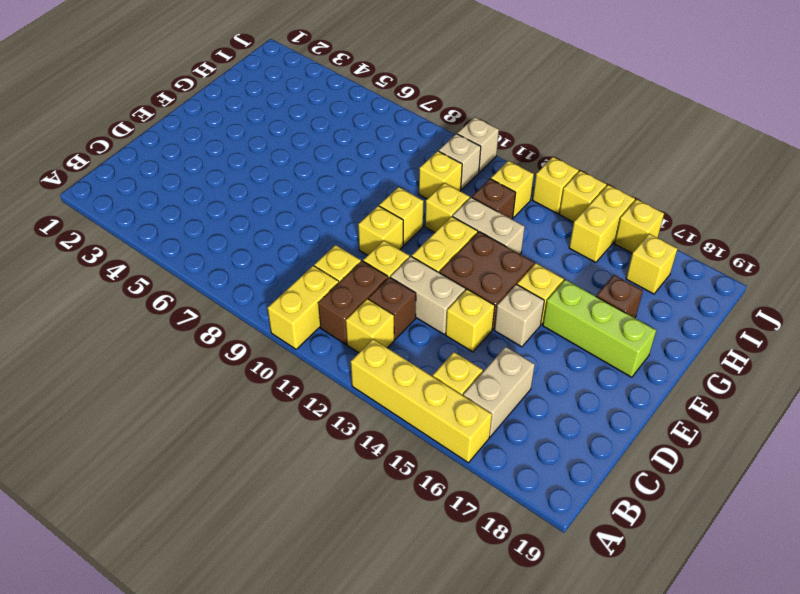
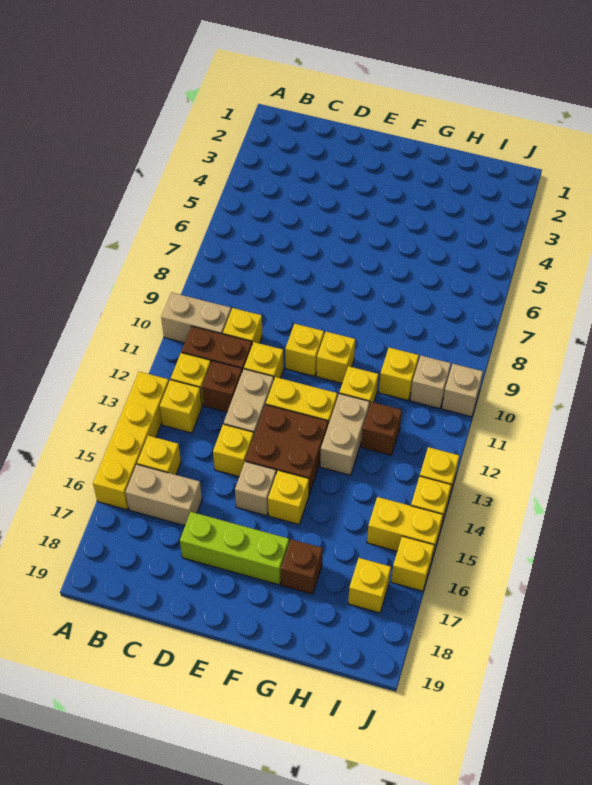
yellow brick A10:B10 level 1 -> tan brick A10:B10 level 1
lime brick F16:F18 level 1 -> lime brick D17:F17 level 1
yellow brick I12 level 1 -> yellow brick B13 level 1

